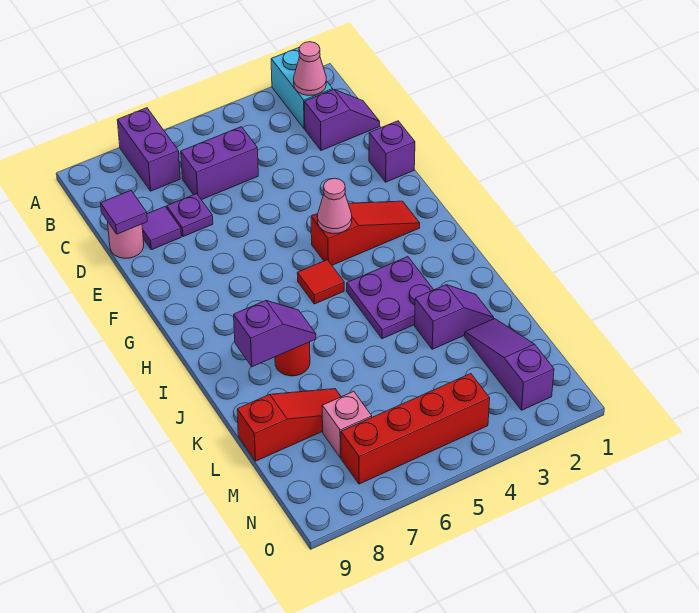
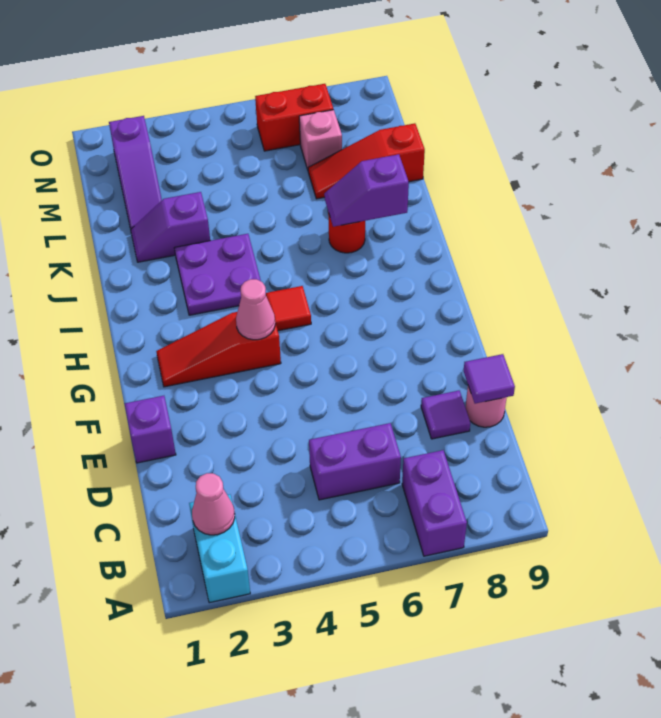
purple slope C1:C2 level 1 top 2 -> none
purple plate D7 level 1 -> none
red brick N4:N7 level 1 -> red brick N6:N7 level 1

